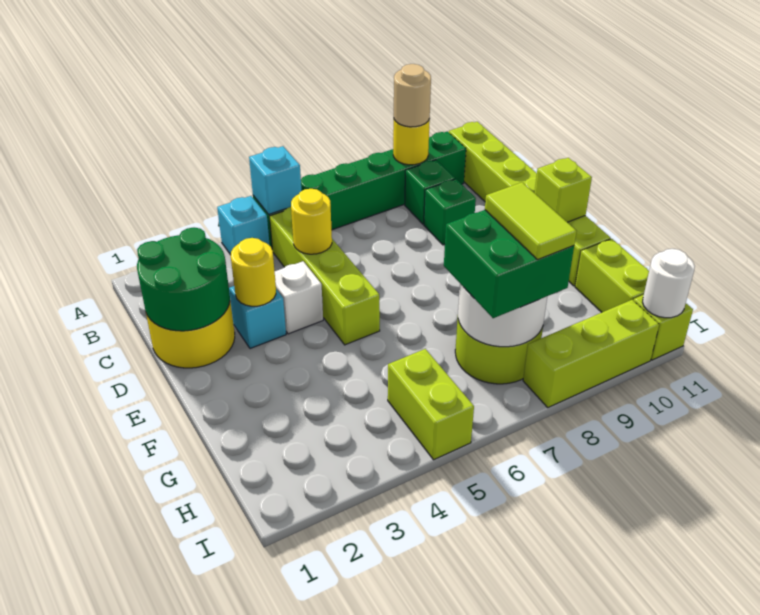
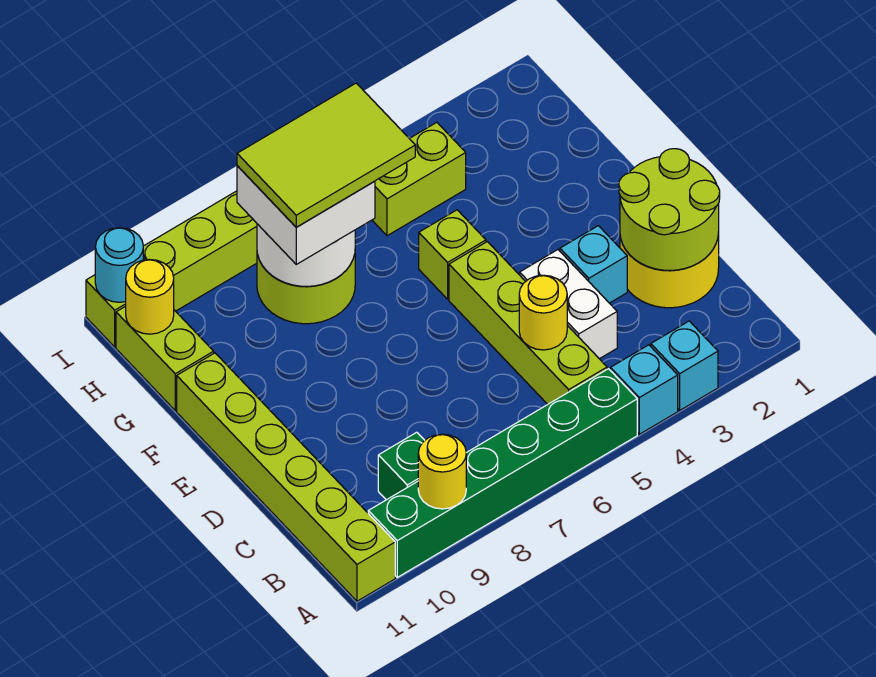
cyan brick A5 level 2 -> cyan brick A3 level 1
tan round brick A9 level 3 -> none
green round brick C1:D2 level 2 -> lime round brick C1:D2 level 2
green brick C9 level 1 -> none
yellow round brick D3 level 2 -> yellow round brick H11 level 2
white brick D4 level 1 -> white brick C4:D4 level 1
lime brick E11 level 2 -> lime brick F5 level 1
green brick G7:H8 level 3 -> white brick G7:H8 level 3
lime tile G8:H8 level 4 -> lime tile G6:H8 level 4
lime brick H5:I5 level 1 -> lime brick H4:H5 level 1
white round brick I11 level 2 -> cyan round brick I11 level 2

